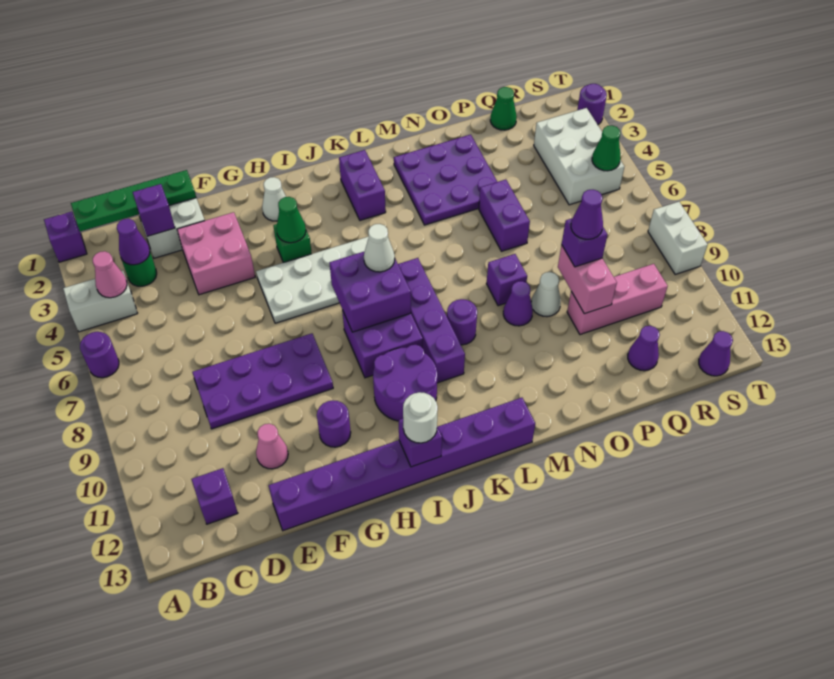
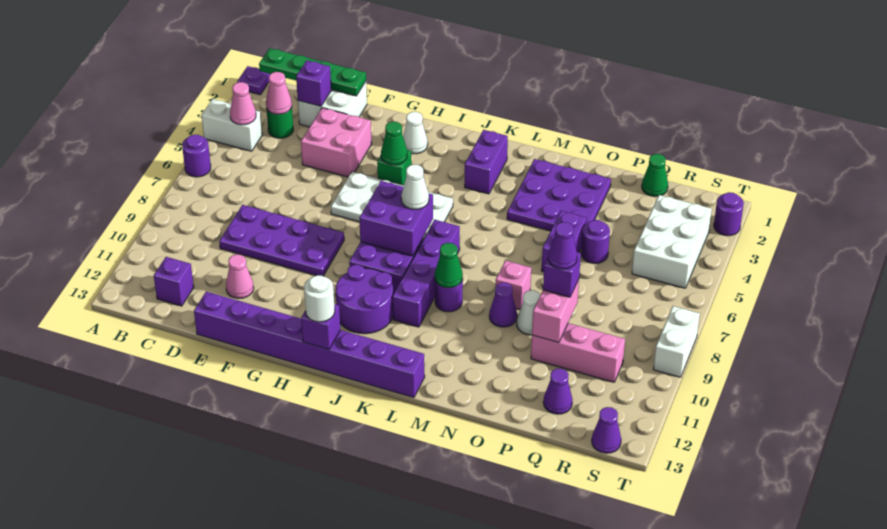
purple brick A1 level 1 -> purple plate A1 level 1
purple cone C3 level 2 -> pink cone C3 level 2
purple round brick G11 level 1 -> purple round brick P5 level 1
purple brick N8 level 1 -> pink brick N8 level 1
green cone S5 level 2 -> green cone L9 level 2

